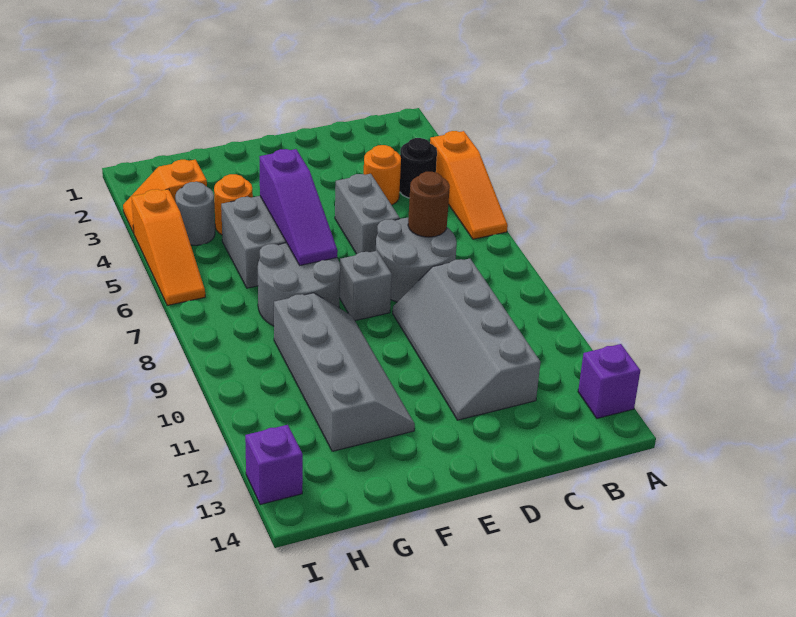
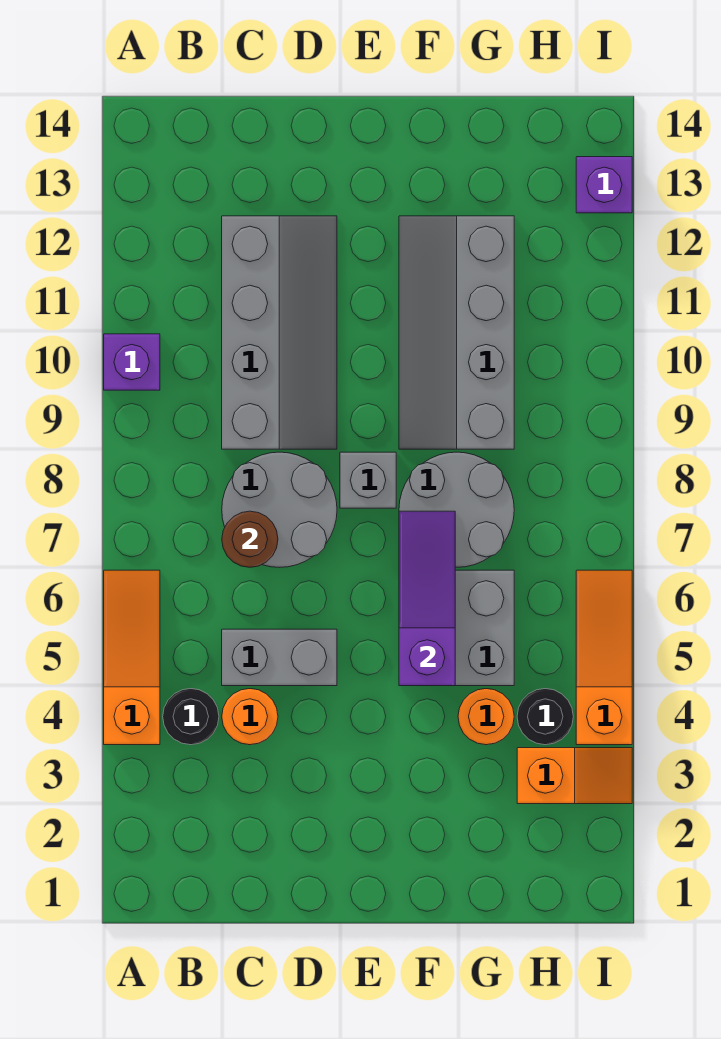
purple brick A13 level 1 -> purple brick A10 level 1
grey brick D5:D6 level 1 -> grey brick C5:D5 level 1
grey round brick H4 level 1 -> black round brick H4 level 1

